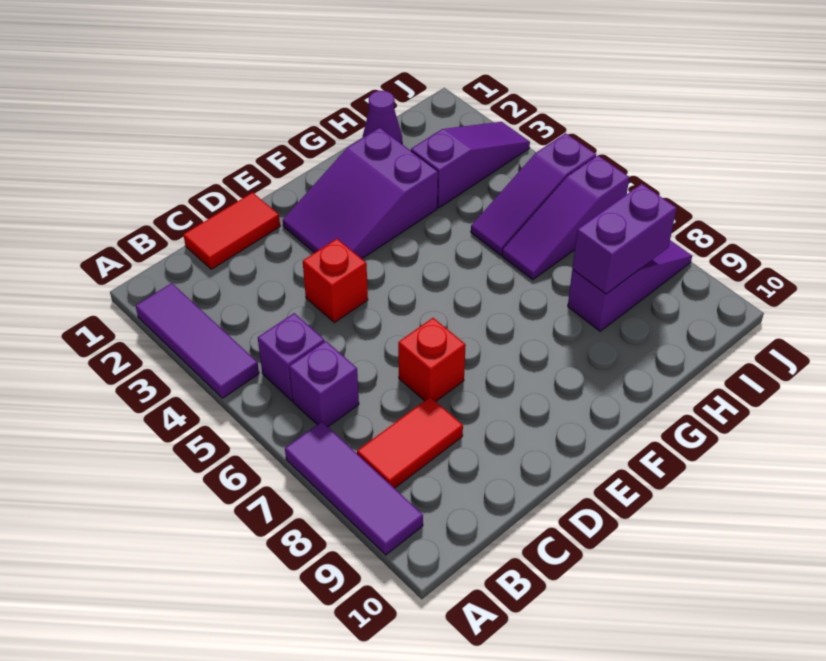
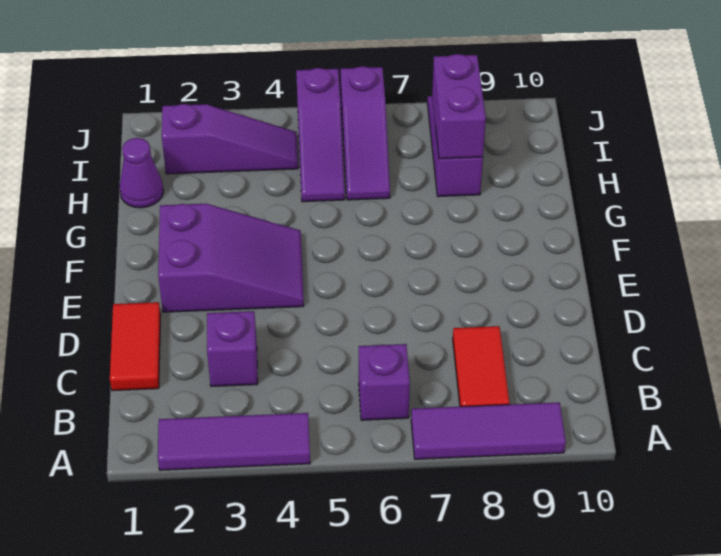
purple brick B5 level 1 -> purple brick C3 level 1
red brick D4 level 1 -> none
red brick D7 level 1 -> none
purple slope E2:G3 level 1 top G -> purple slope E2:F4 level 1 top 2
purple slope H3:J3 level 1 top H -> purple slope I2:I4 level 1 top 2

